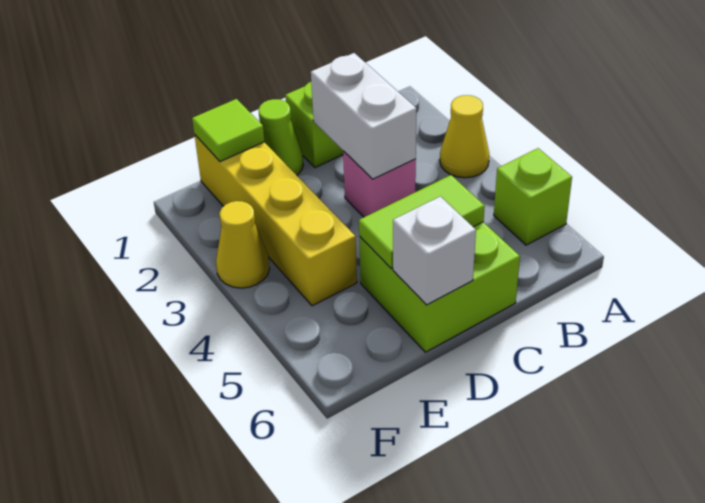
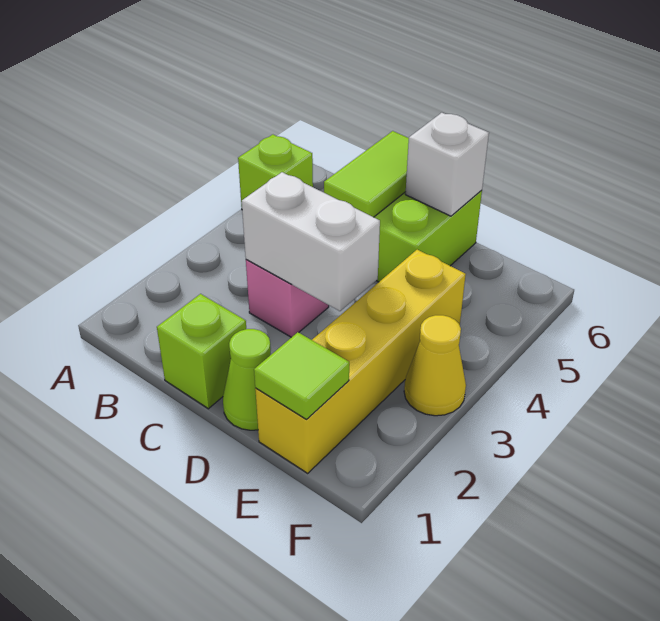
yellow cone A3 level 1 -> none
white brick C2:C3 level 2 -> white brick C3:D3 level 2
lime tile C5:D5 level 2 -> lime tile C5:C6 level 2

